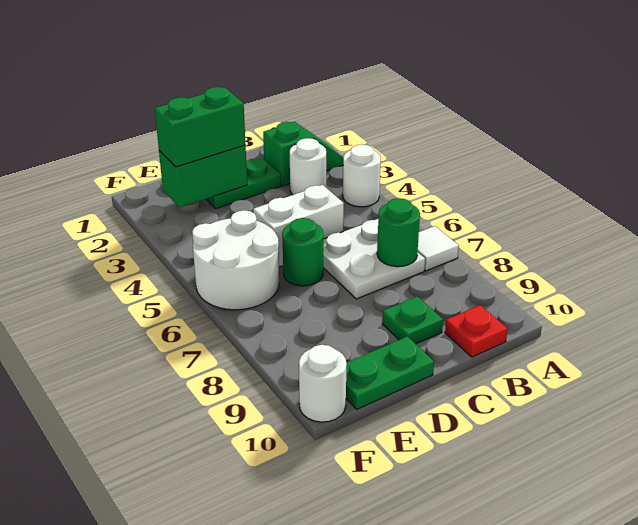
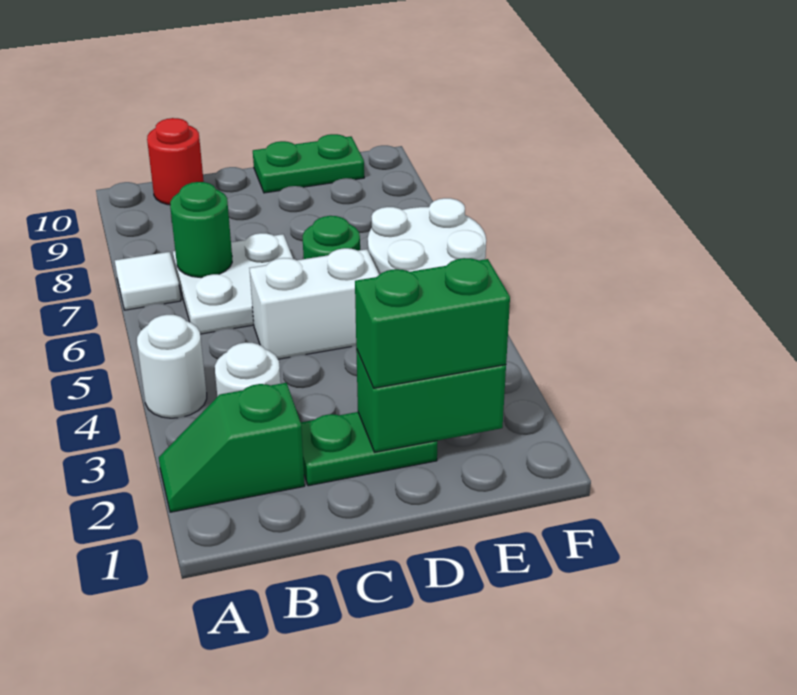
red plate B10 level 1 -> red round brick B10 level 1
green plate C9 level 1 -> none
white round brick F10 level 1 -> none

